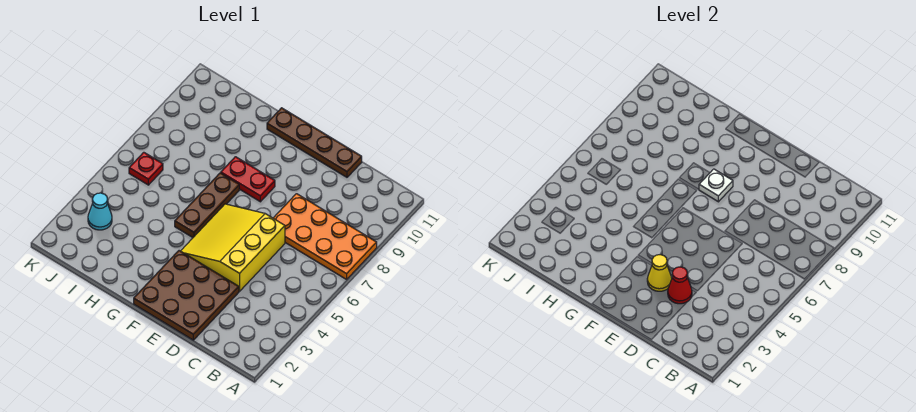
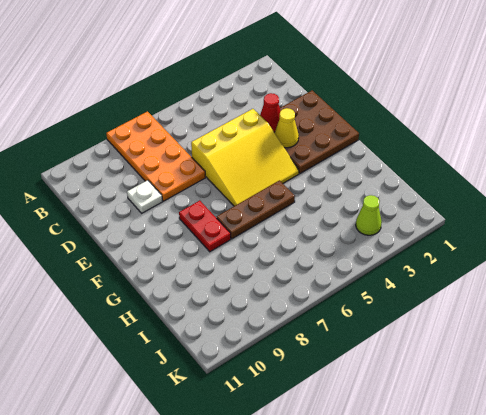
brown plate D11:G11 level 1 -> none
white plate F8 level 2 -> white plate D9 level 1
cyan cone J3 level 1 -> lime cone J3 level 1
red plate J6 level 1 -> none

